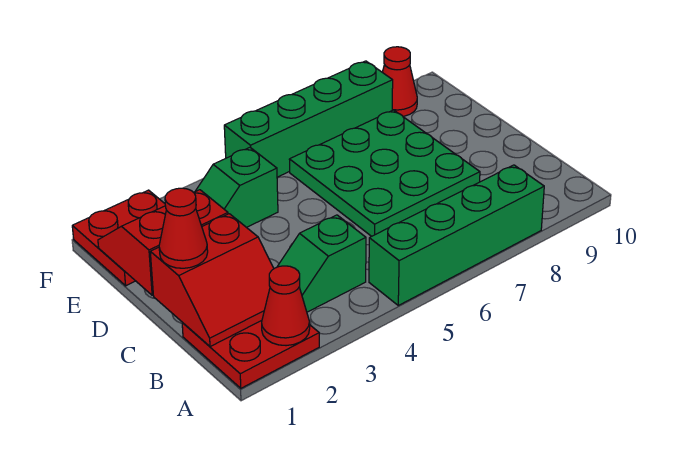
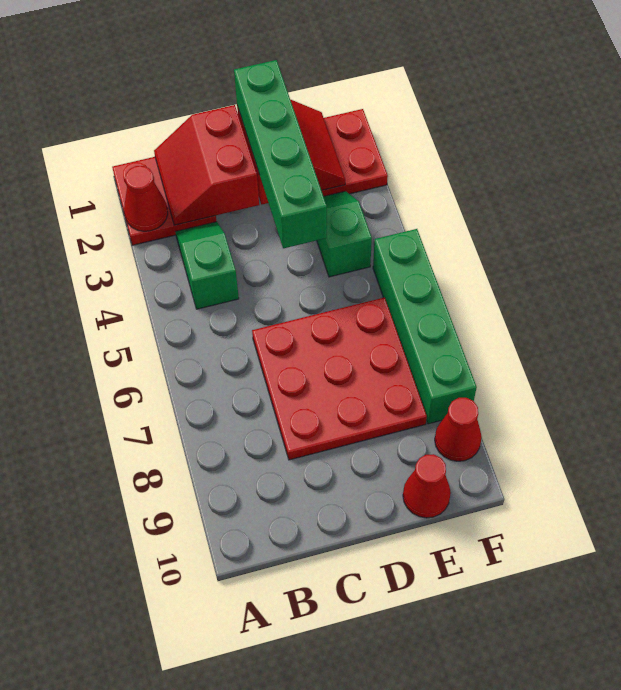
green brick A5:A8 level 1 -> green brick D1:D4 level 3
red cone C1 level 3 -> red cone E10 level 1
green plate C6:E8 level 1 -> red plate C6:E8 level 1

